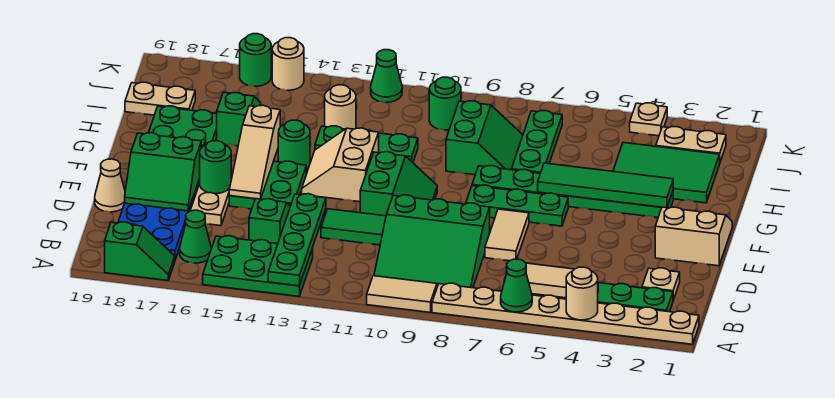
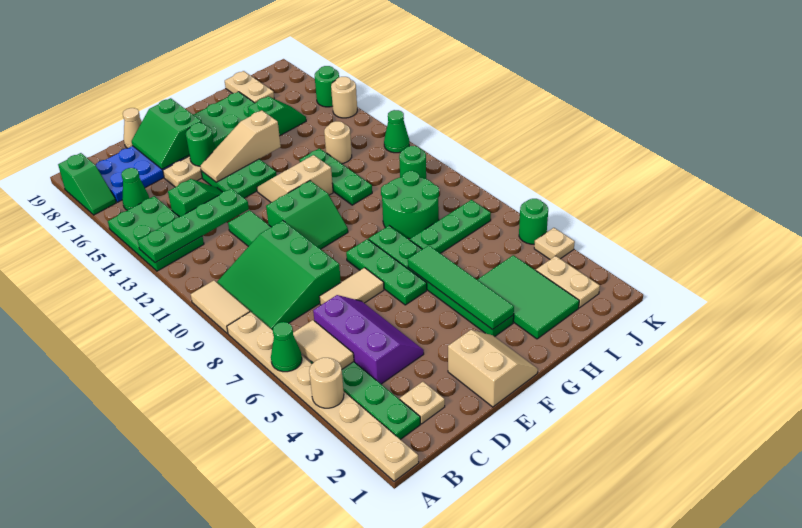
none -> purple slope C4:D6 level 1 top C
green round brick G14 level 1 -> green round brick K5 level 1
green slope H8:I9 level 1 top 9 -> green round brick H8:I9 level 1

